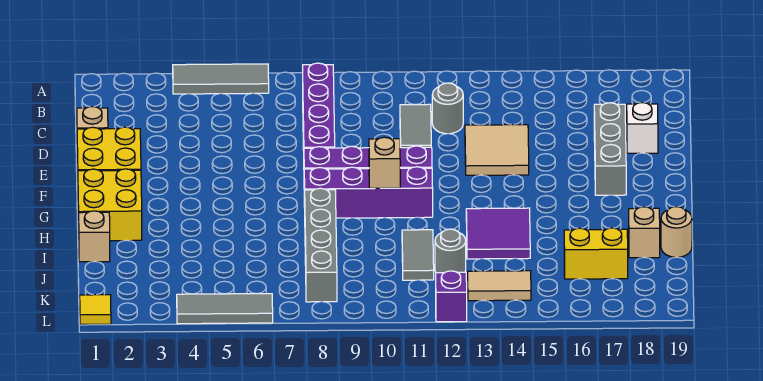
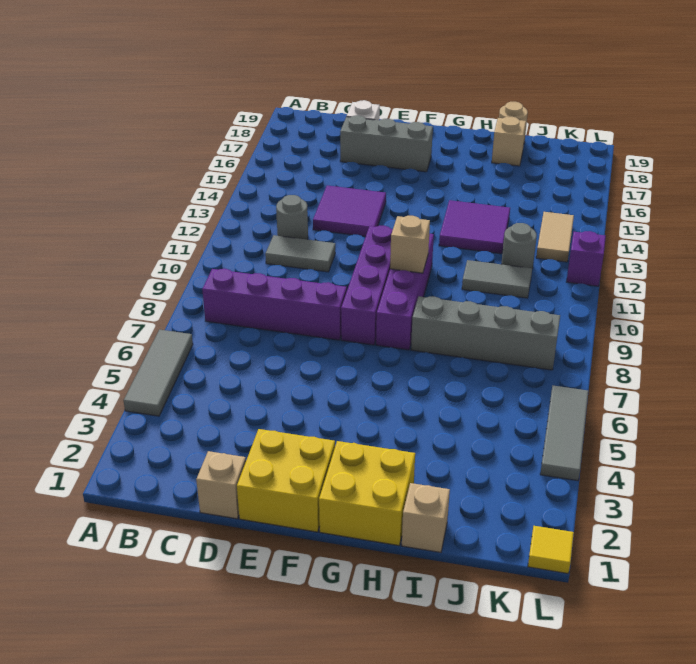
tan tile D13:E14 level 1 -> purple tile D13:E14 level 1
yellow brick J16:J17 level 1 -> none

